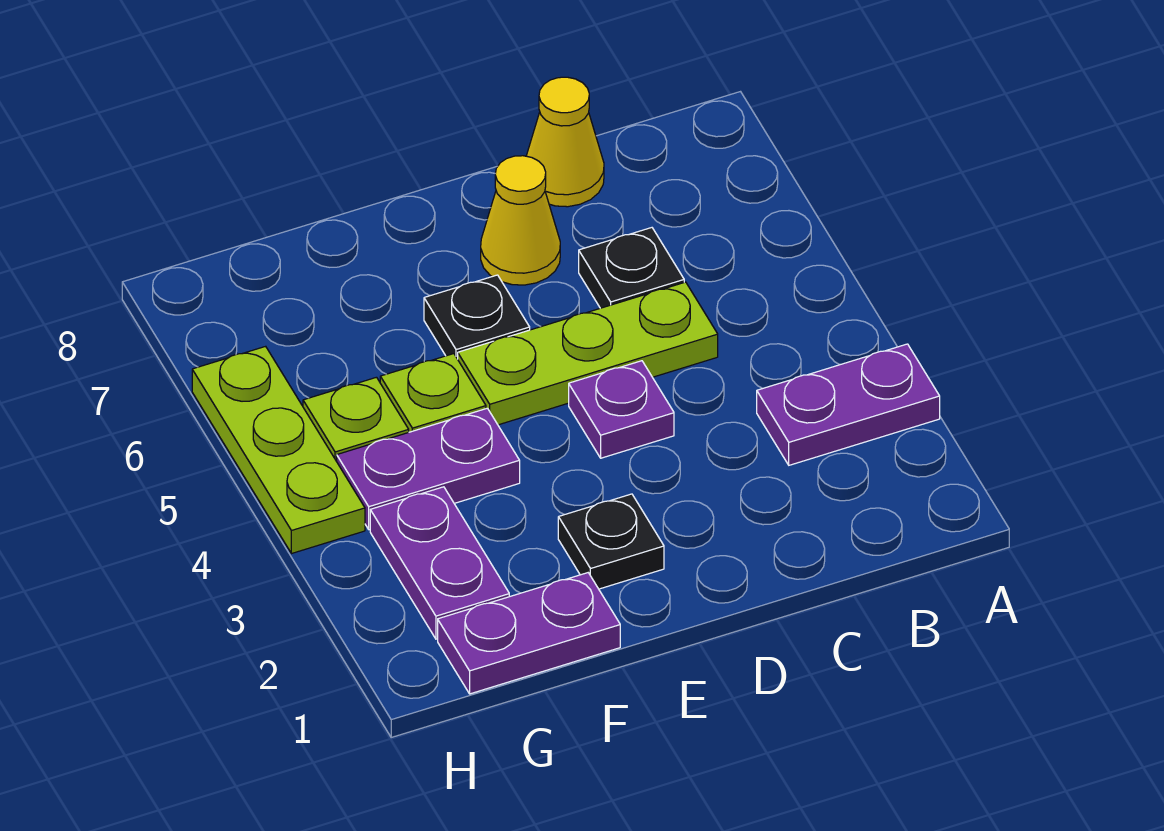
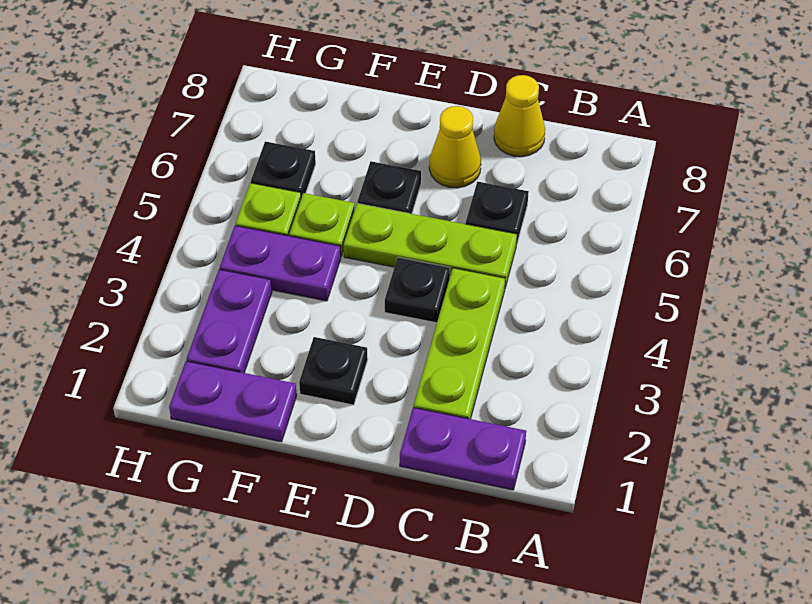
purple plate A3:B3 level 1 -> purple plate B1:C1 level 1
purple plate D4 level 1 -> black plate D4 level 1
none -> black plate G6 level 1
lime plate H4:H6 level 1 -> lime plate C2:C4 level 1

